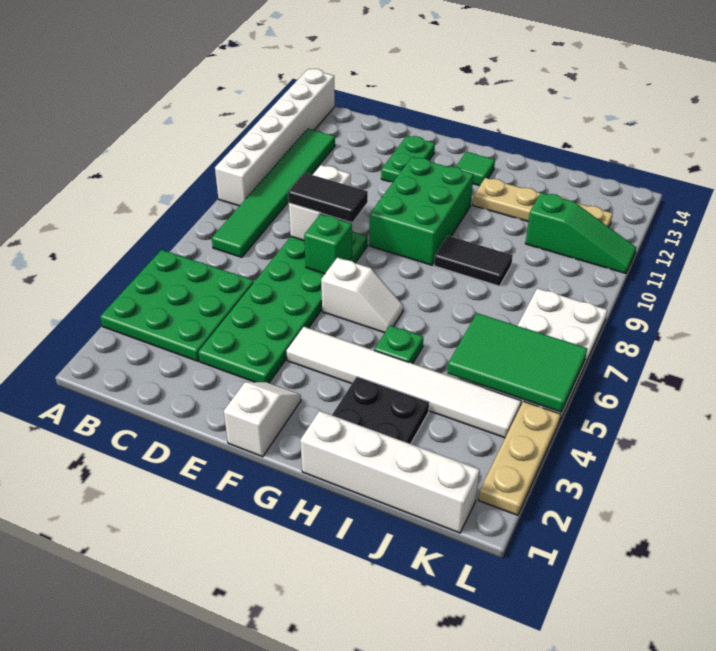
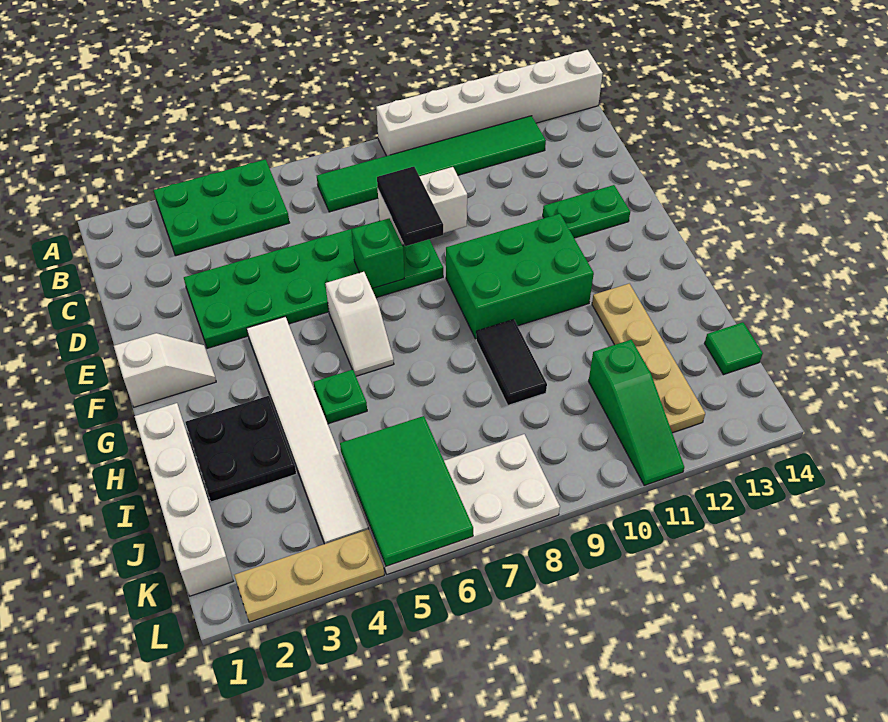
green plate A3:C5 level 1 -> green plate A3:B5 level 1
green tile G13 level 1 -> green tile J14 level 1

